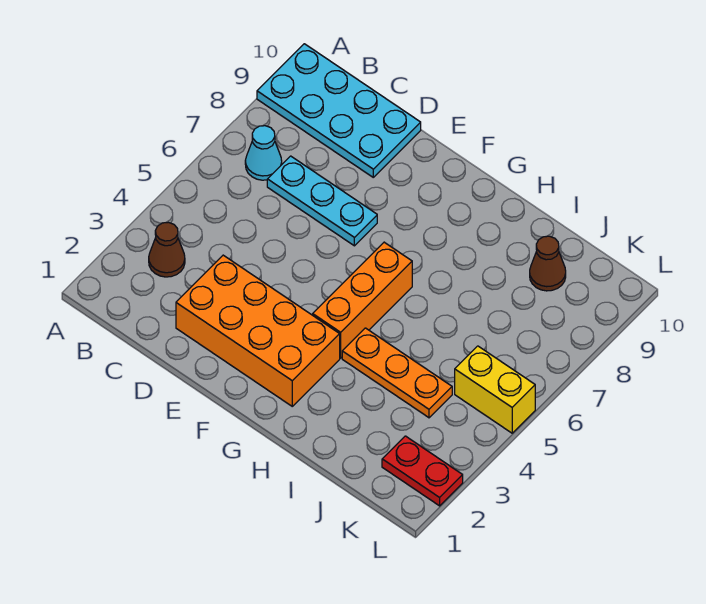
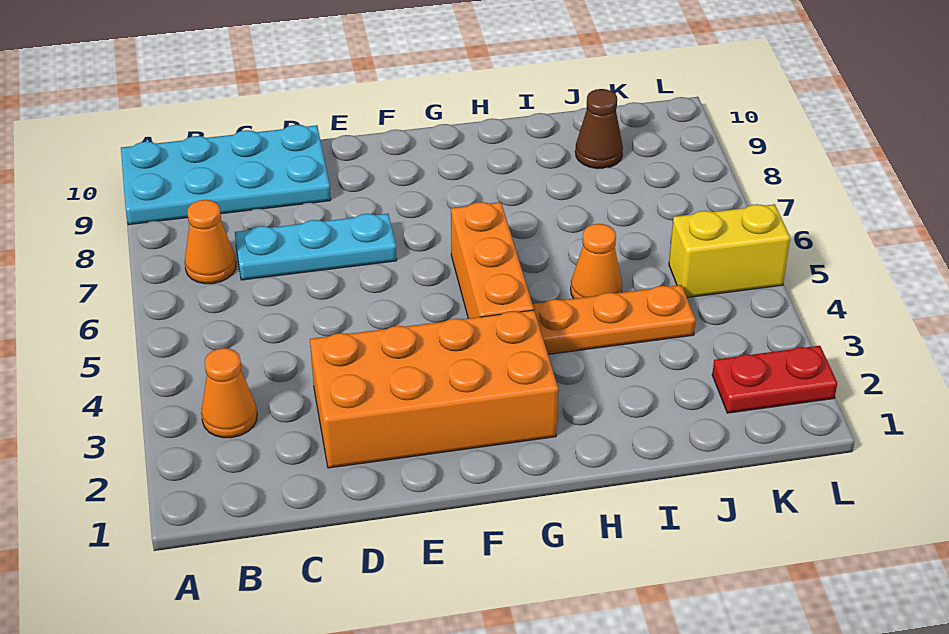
brown cone B3 level 1 -> orange cone B3 level 1
cyan cone B7 level 1 -> orange cone B7 level 1
none -> orange cone I5 level 1

